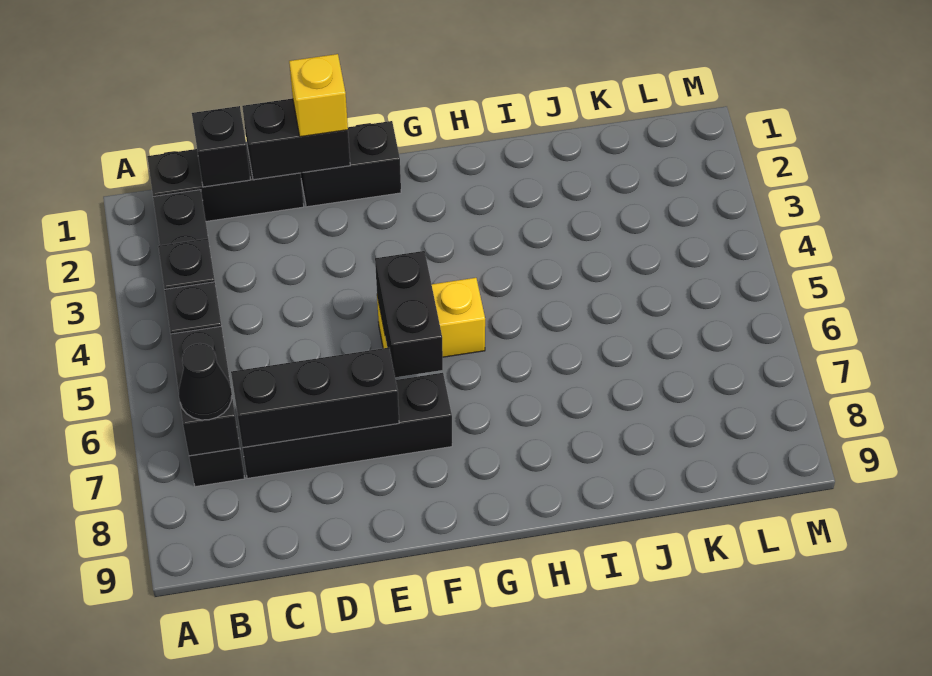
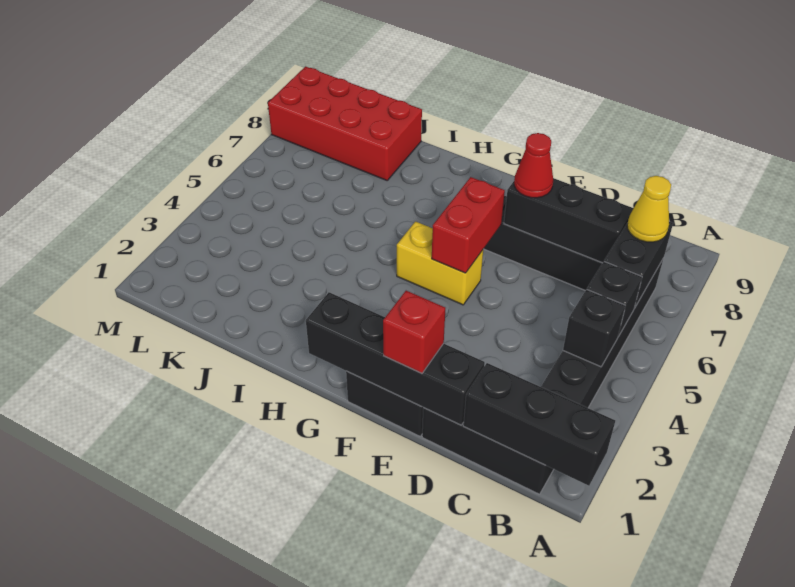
black cone B7 level 3 -> yellow cone B7 level 3
black brick C1 level 2 -> black brick A1:C1 level 2
black brick D1:E1 level 2 -> black brick D1:G1 level 2
yellow brick E1 level 3 -> red brick E1 level 3
none -> red cone E7 level 3
black brick F5:F6 level 2 -> red brick F5:F6 level 2
none -> red brick J8:M9 level 1

